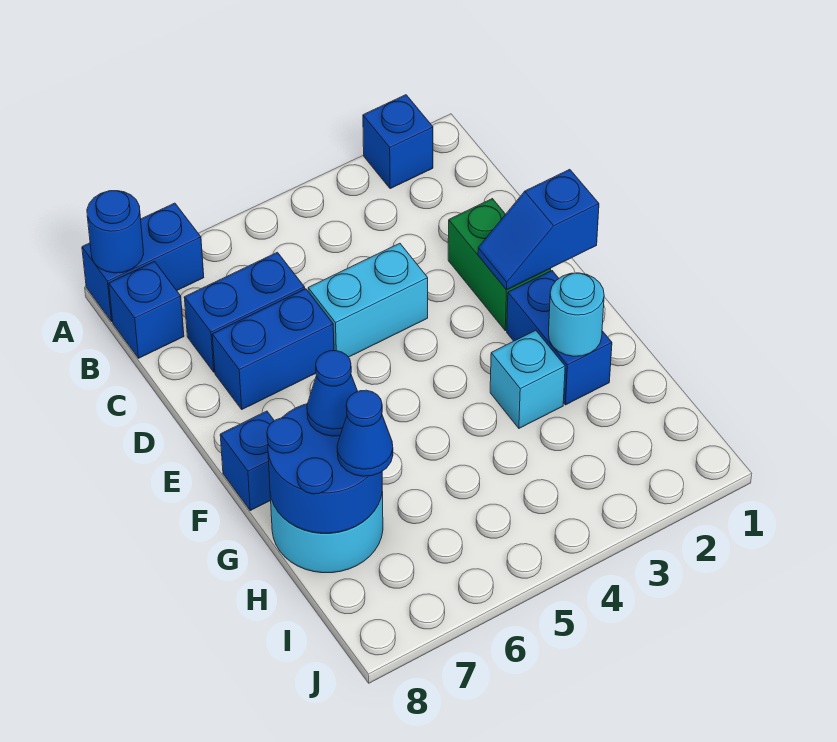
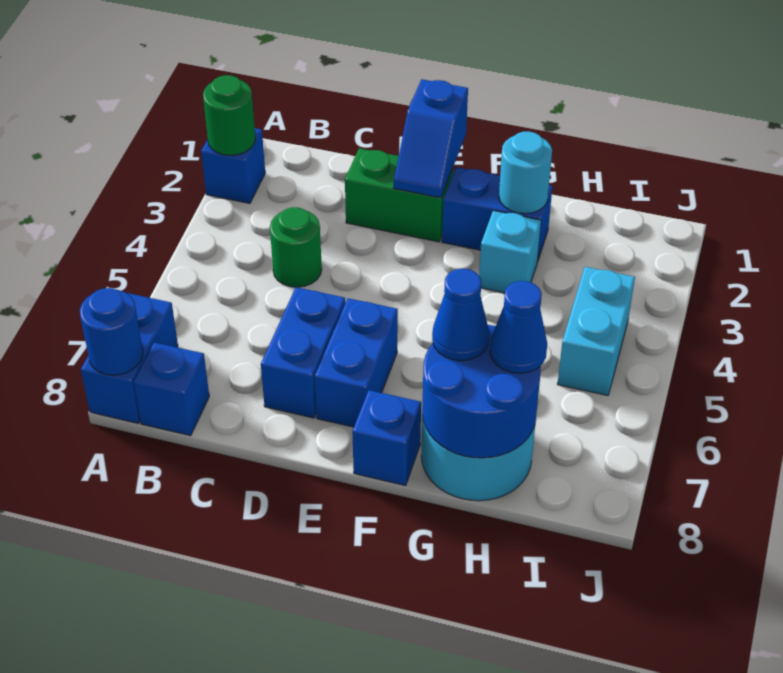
none -> green round brick A2 level 2
none -> green round brick C4 level 1
blue brick C6:C7 level 1 -> blue brick E6:E7 level 1
cyan brick D4:D5 level 1 -> cyan brick I4:I5 level 1

